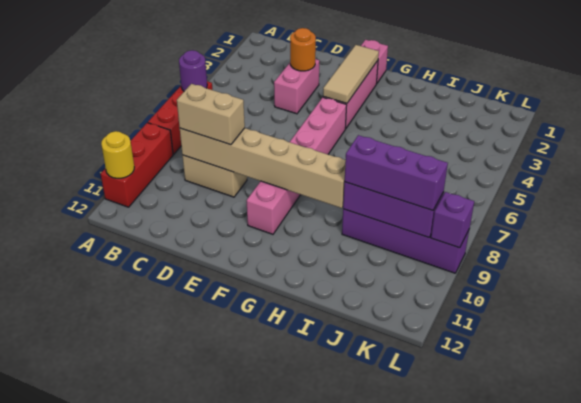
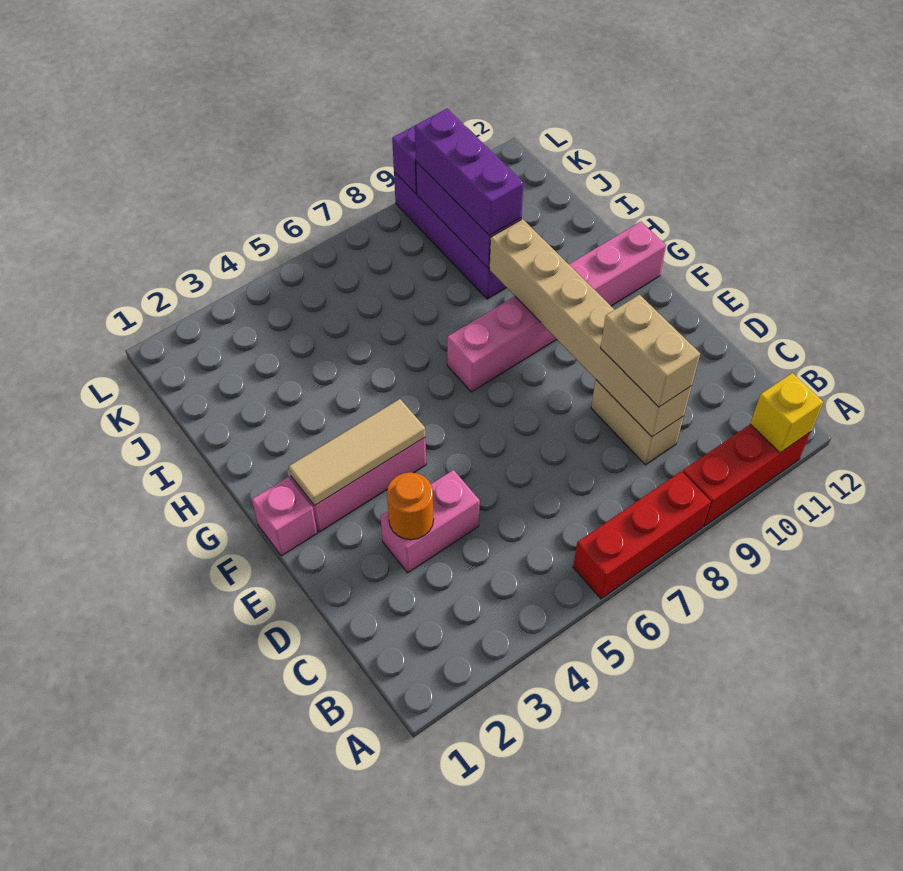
purple round brick A6 level 2 -> none
yellow round brick A11 level 2 -> yellow brick A11 level 2
pink brick F5:F10 level 1 -> pink brick G7:G12 level 1

